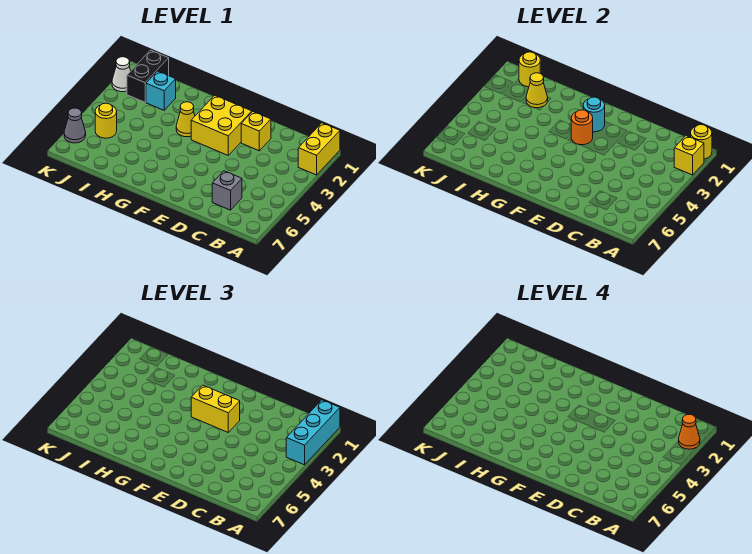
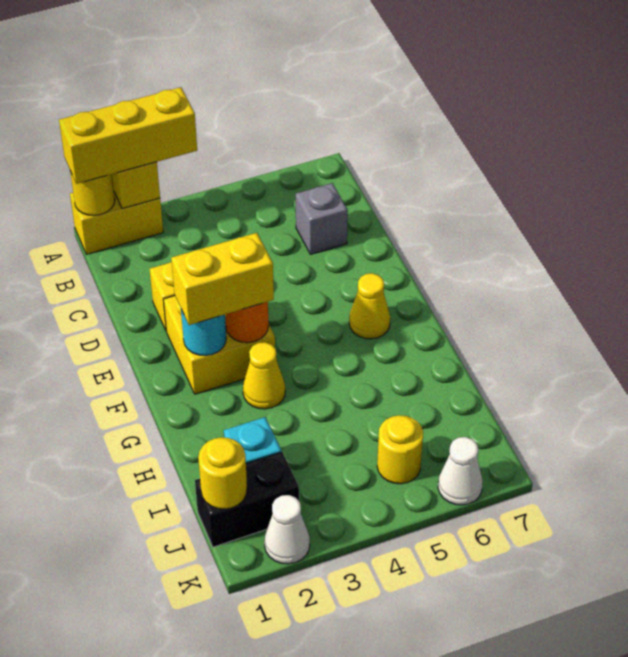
cyan brick A1:A3 level 3 -> yellow brick A1:A3 level 3
orange cone A2 level 4 -> none
yellow brick E3:F3 level 3 -> yellow brick F2:F3 level 3
yellow cone I2 level 2 -> yellow cone F6 level 1
grey cone K6 level 1 -> white cone K6 level 1

